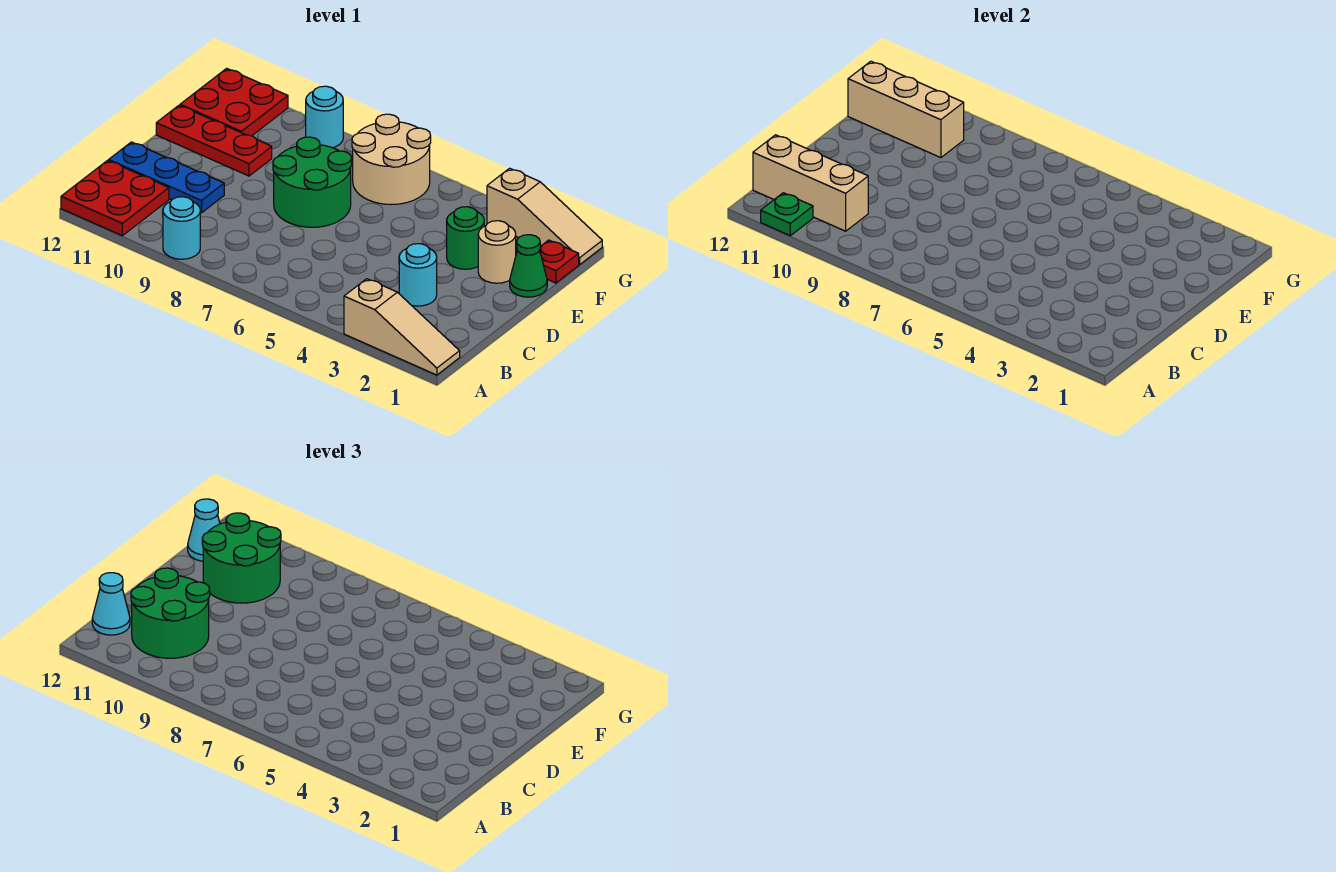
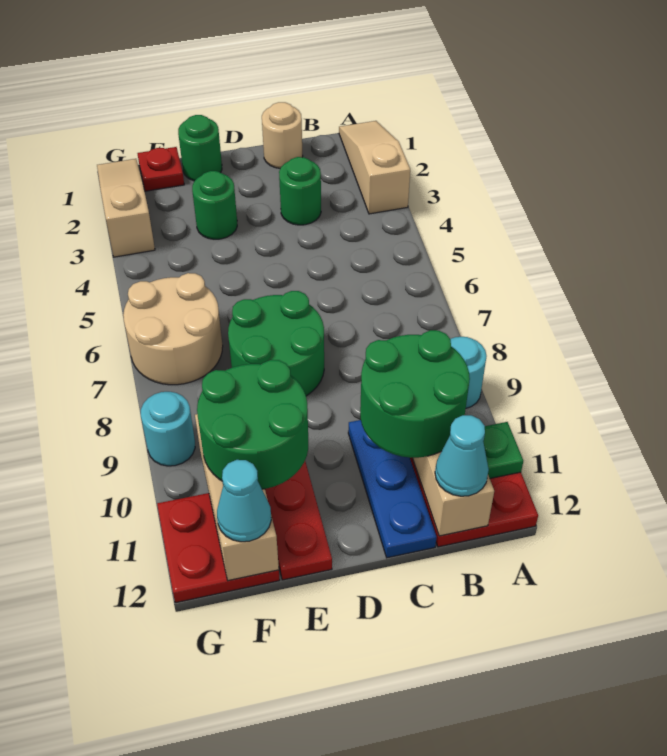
cyan round brick C3 level 1 -> green round brick C3 level 1
green cone E1 level 1 -> green round brick E1 level 1
tan round brick E2 level 1 -> tan round brick C1 level 1

